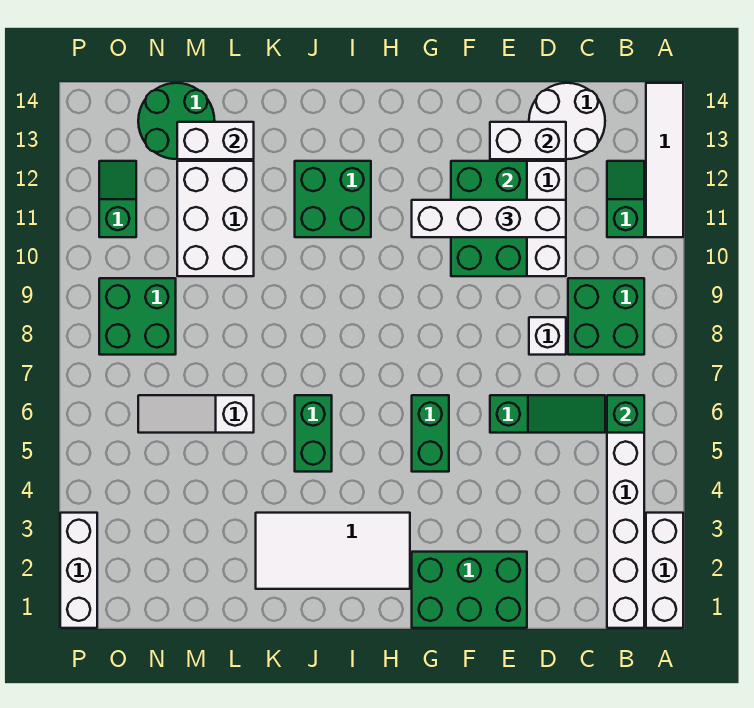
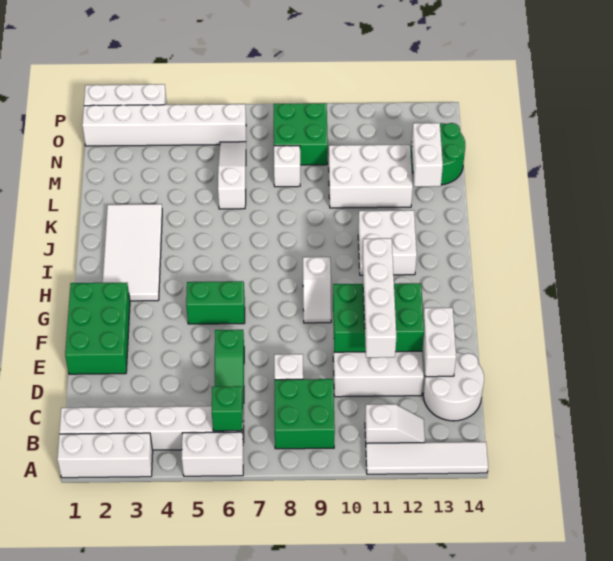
none -> white brick A5:A6 level 1
green slope B11:B12 level 1 top 11 -> white slope B11:B12 level 1 top 11
none -> white slope G9:H9 level 1 top H
green brick I11:J12 level 1 -> white brick I11:J12 level 1
green brick J5:J6 level 1 -> none
none -> white brick M8 level 1
none -> white brick O1:O6 level 1
green slope O11:O12 level 1 top 11 -> none

